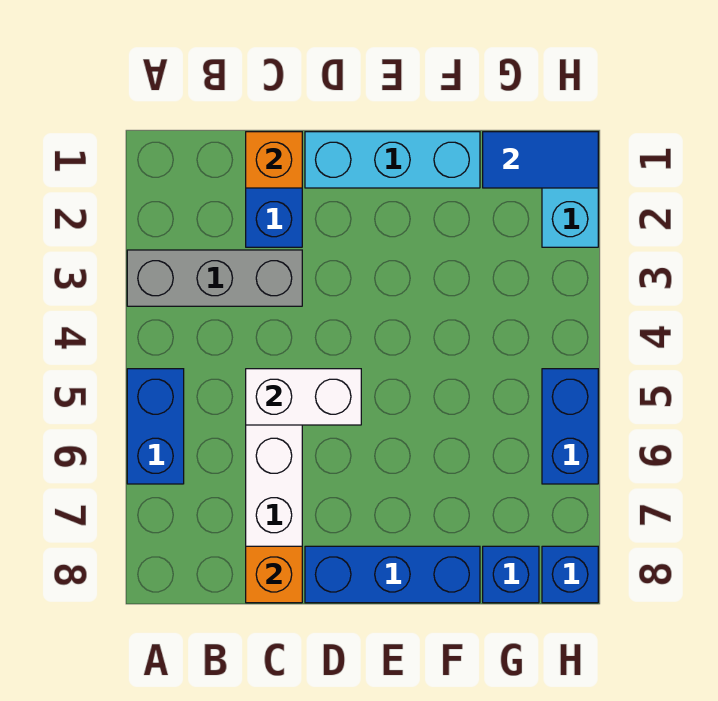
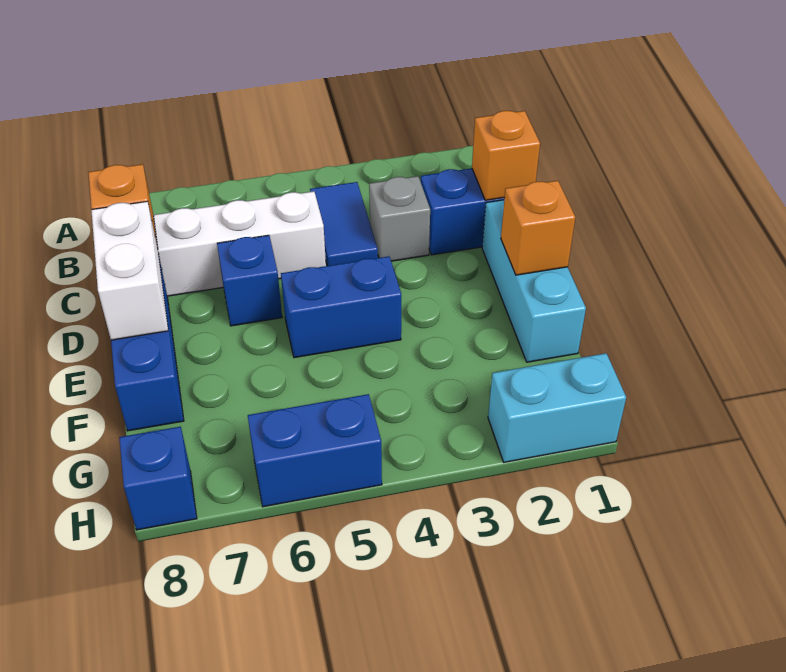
grey brick A3:C3 level 1 -> grey brick C3 level 1
blue brick A5:A6 level 1 -> blue brick E4:E5 level 1
white brick C5:D5 level 2 -> white brick D8:E8 level 2
none -> orange brick E1 level 2
blue tile G1:H1 level 2 -> blue tile B4:C4 level 1
blue brick G8 level 1 -> blue brick D6 level 1

